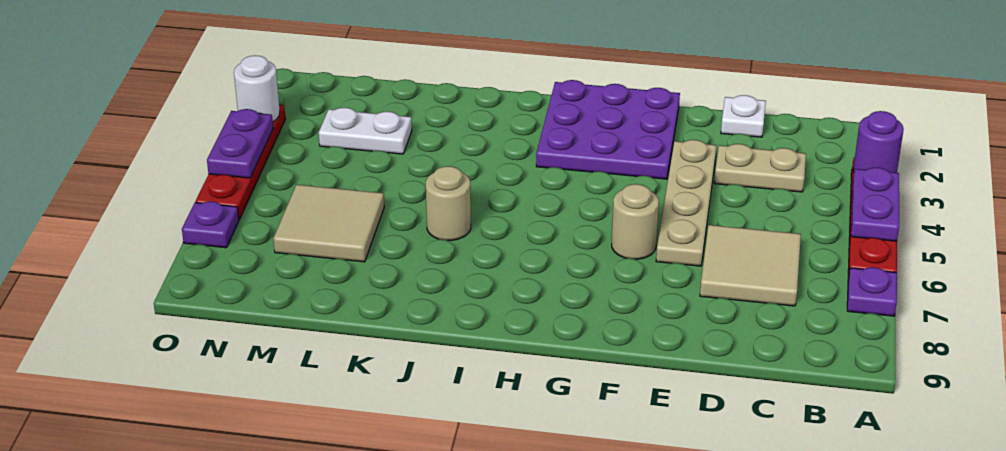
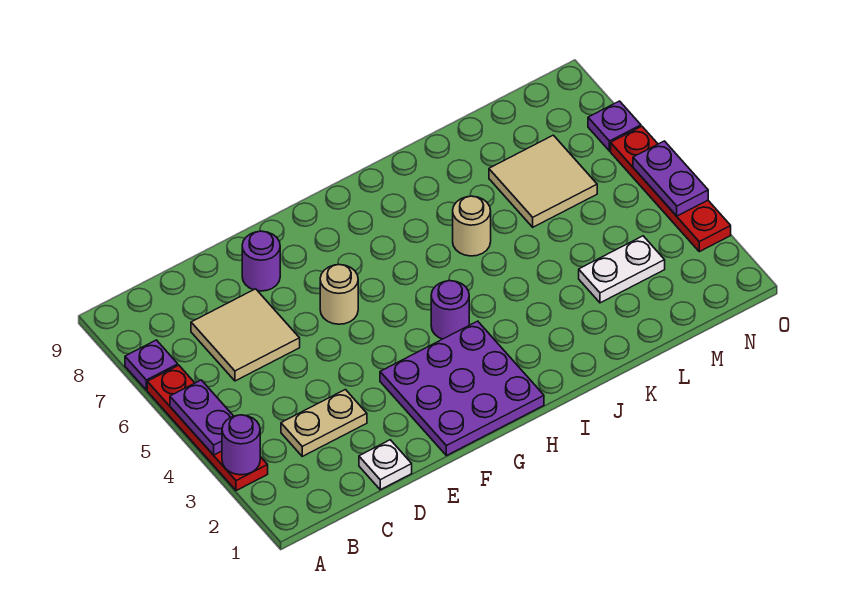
tan plate E3:E6 level 1 -> none
none -> purple round brick E8 level 1
none -> purple round brick H4 level 1
white round brick O3 level 2 -> none

